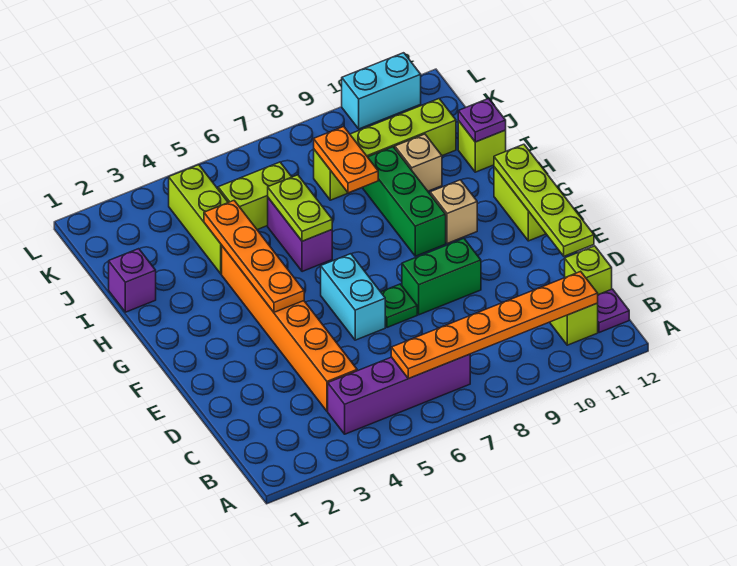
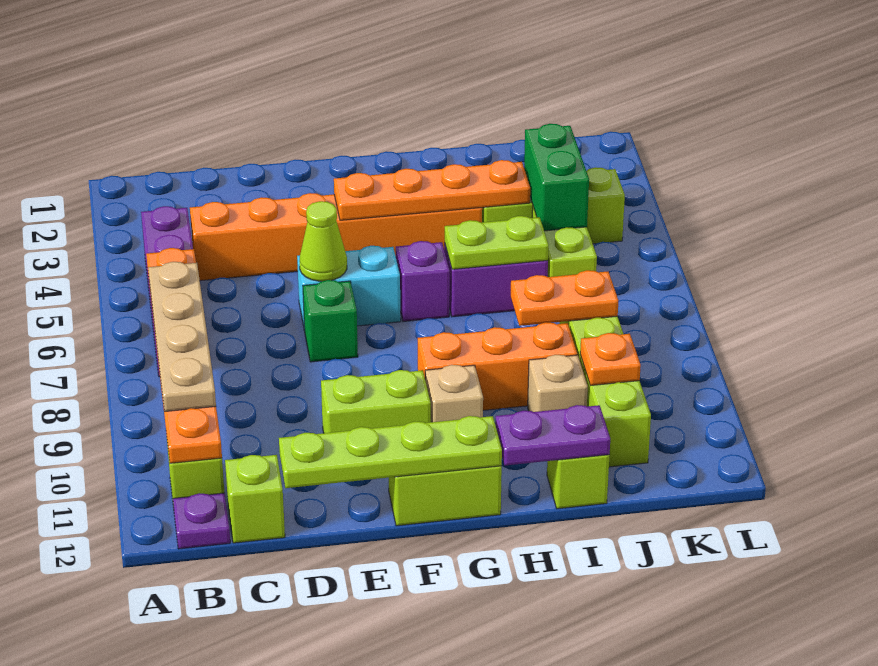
none -> tan plate B7:B10 level 3
none -> lime cone E6 level 2
green plate E7 level 1 -> green brick E7 level 1
green brick E8:E9 level 1 -> green brick J4:J5 level 2
none -> lime brick E10:F10 level 1
green brick G9:I9 level 1 -> orange brick G9:I9 level 1
purple brick I1 level 1 -> purple brick G6 level 1
purple plate I12 level 2 -> purple plate H12:I12 level 2
none -> orange plate J10 level 2
cyan brick L10:L11 level 1 -> none

